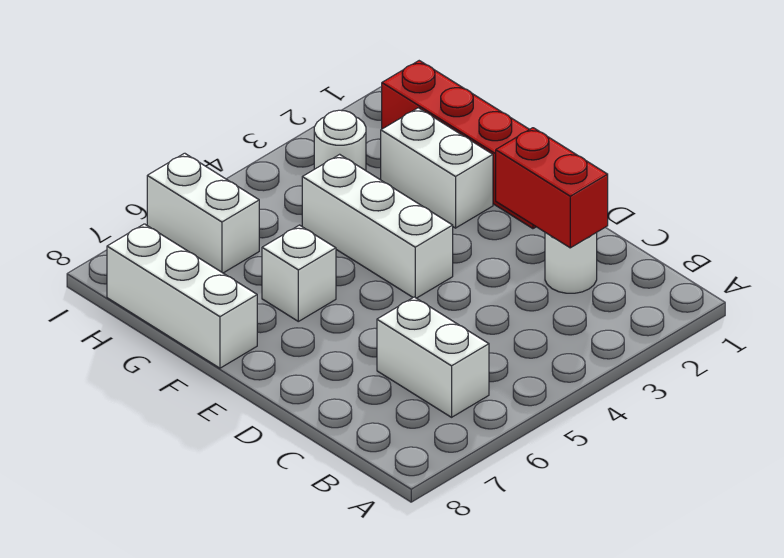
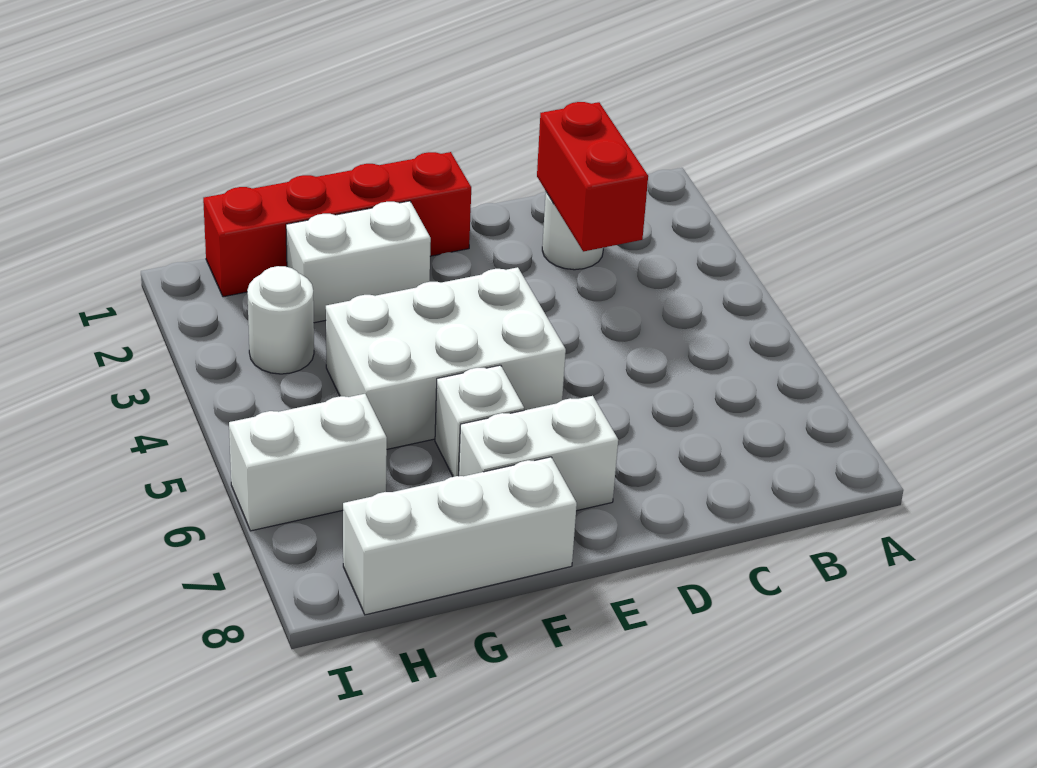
white brick B6:C6 level 1 -> white brick E7:F7 level 1
red brick C2:D2 level 2 -> red brick C2:C3 level 2
white brick E4:G4 level 1 -> white brick E4:G5 level 1

